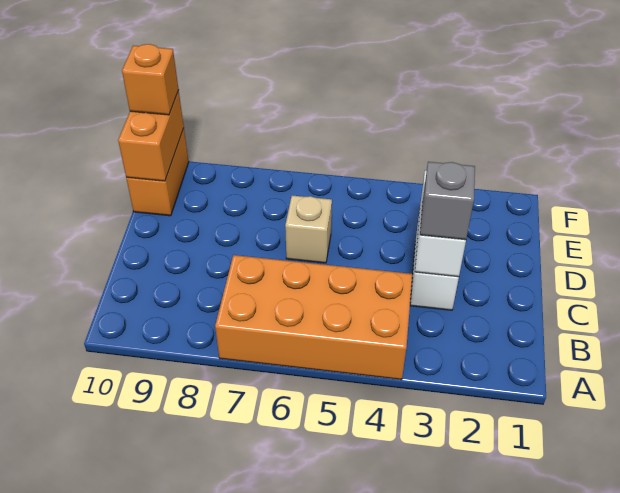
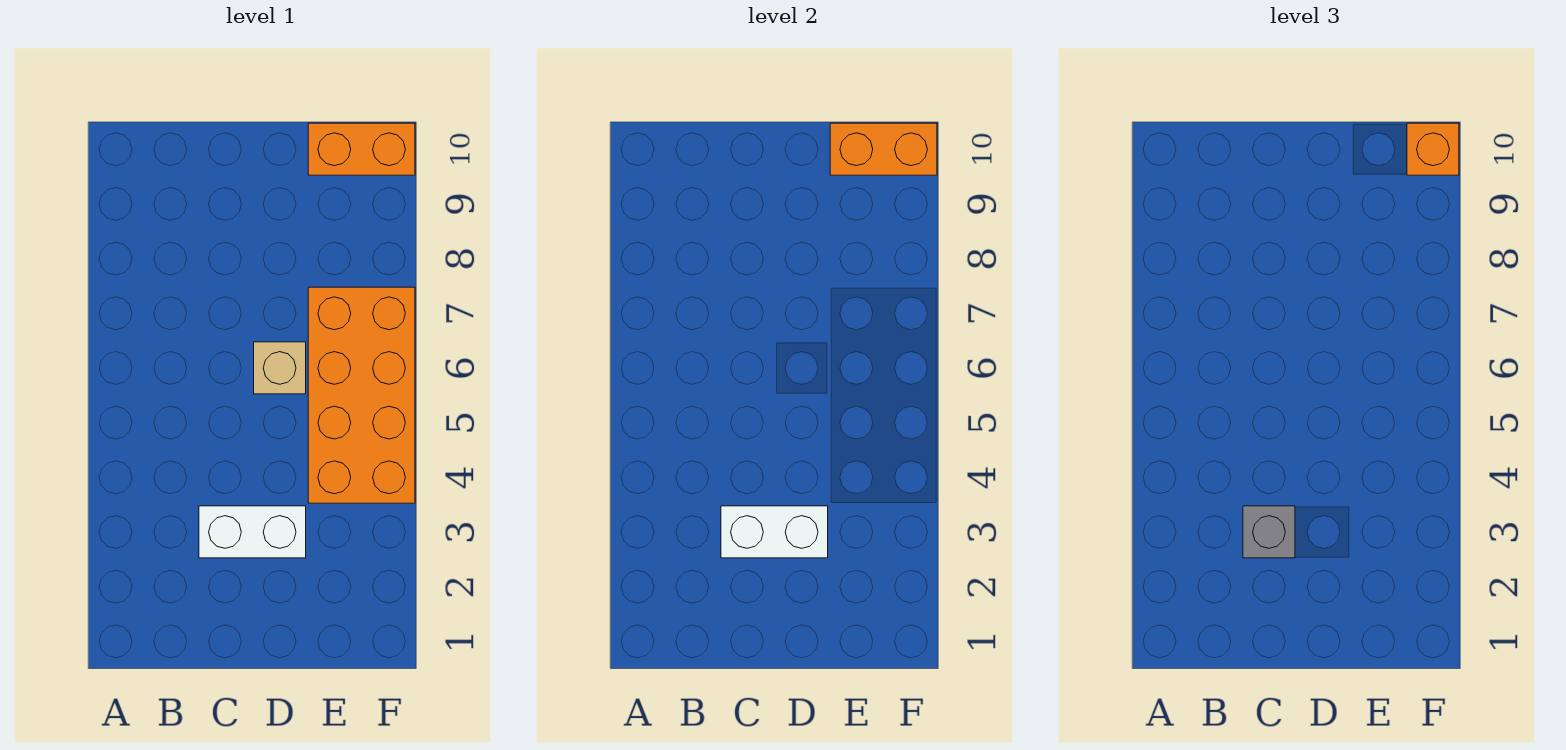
orange brick A4:B7 level 1 -> orange brick E4:F7 level 1

